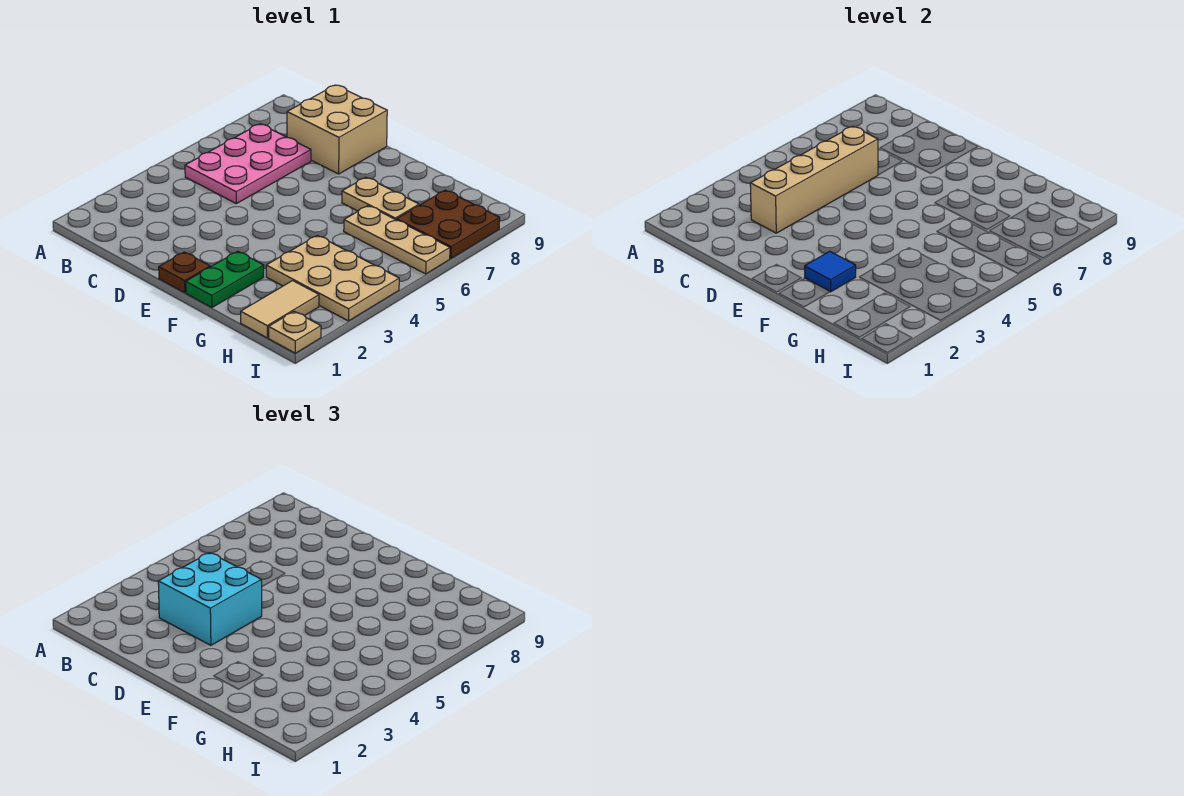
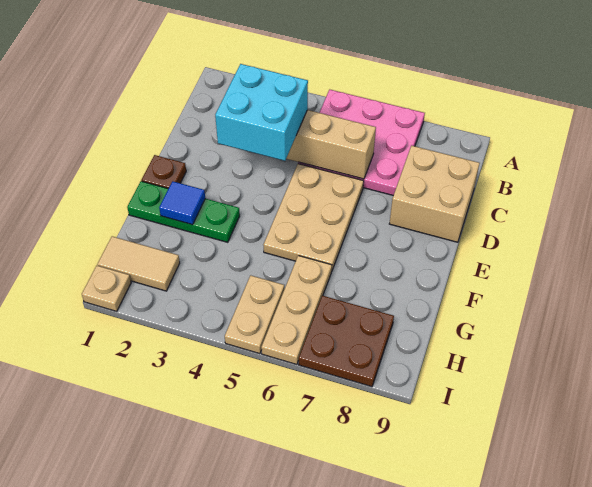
pink plate B5:C7 level 1 -> pink plate A5:C7 level 1
green plate F1:F2 level 1 -> green plate F1:F3 level 1
tan plate F7:G7 level 1 -> tan plate H5:I5 level 1
tan plate G3:I4 level 1 -> tan plate D5:F6 level 1

